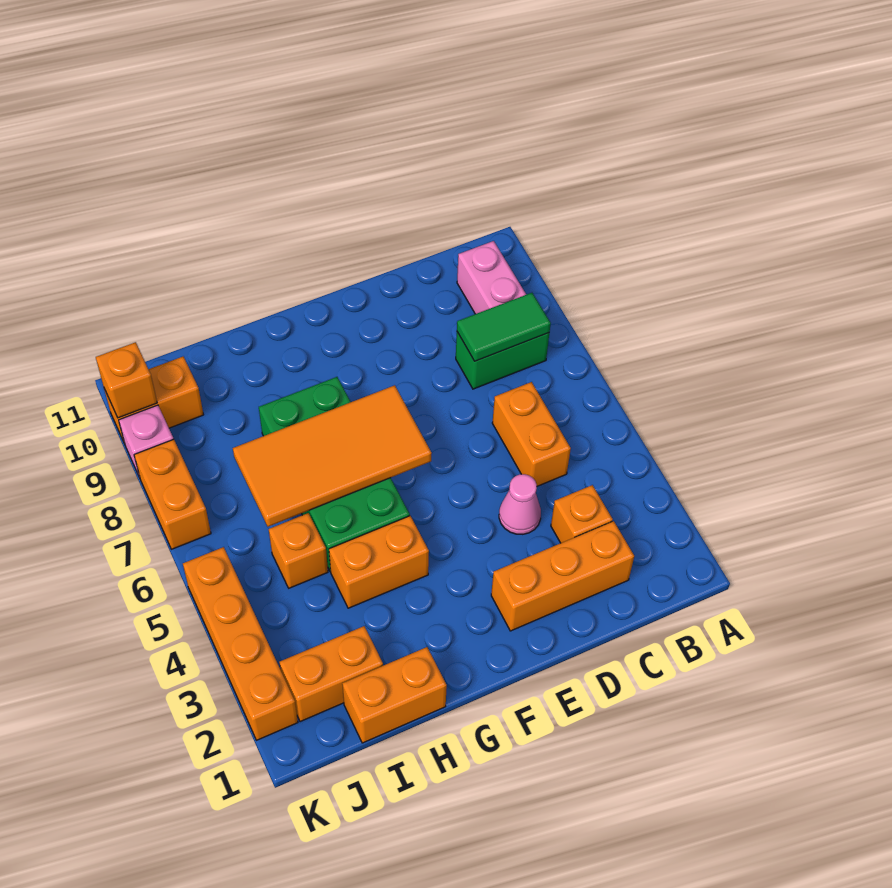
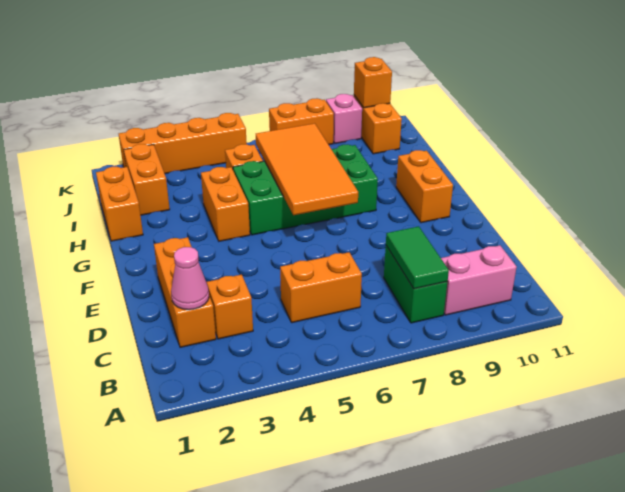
pink cone D4 level 1 -> pink cone C2 level 2
none -> orange brick F10:G10 level 1

